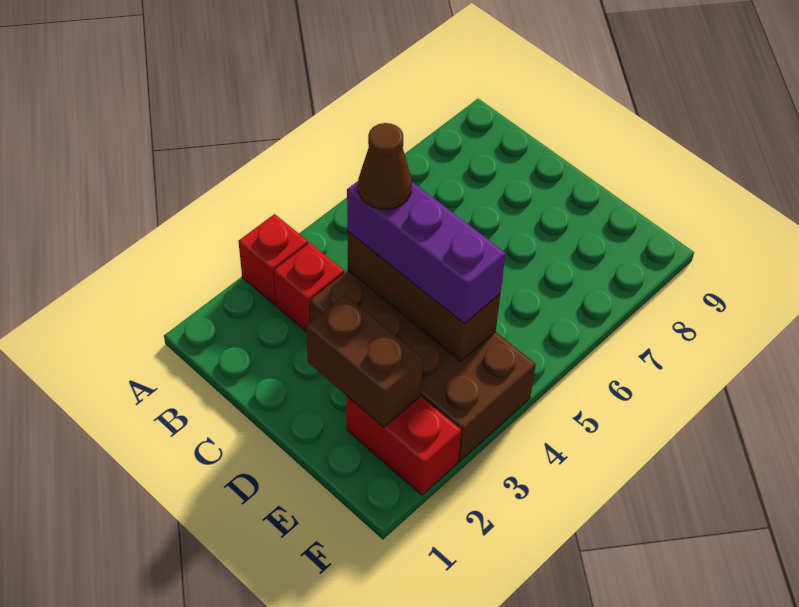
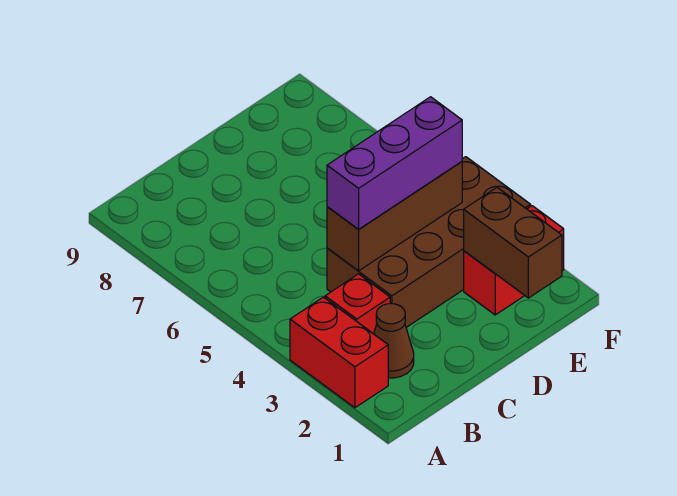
red brick A3 level 1 -> red brick A2:A3 level 1
brown cone C4 level 4 -> brown cone B2 level 1
brown brick D2:E2 level 2 -> brown brick E1:E2 level 2

